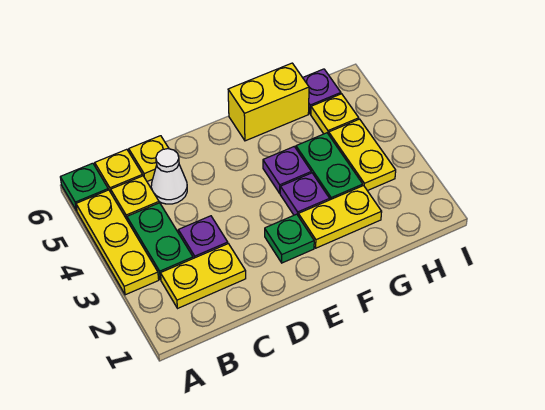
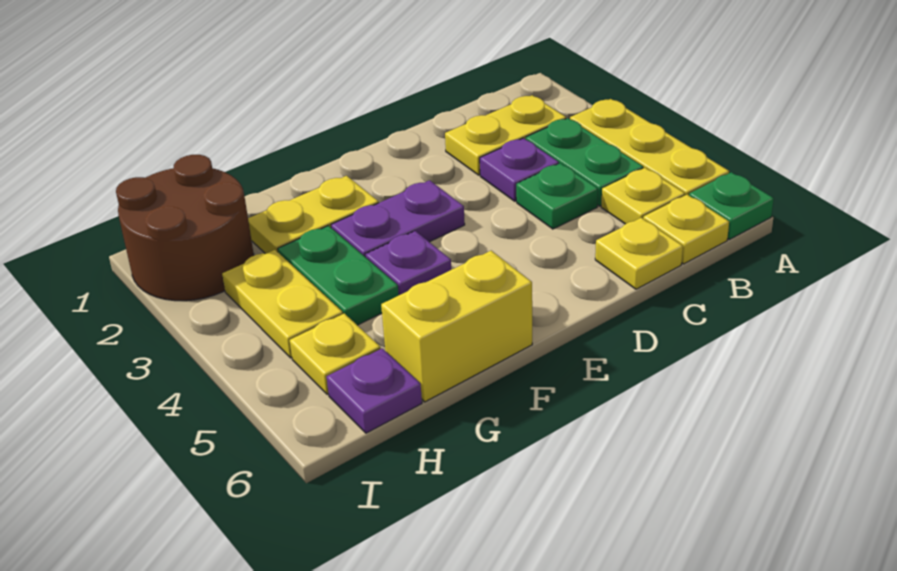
white cone C5 level 1 -> none
green plate E2 level 1 -> green plate C4 level 1
purple plate F3 level 1 -> purple plate E3:F3 level 1
none -> brown round brick H1:I2 level 1

